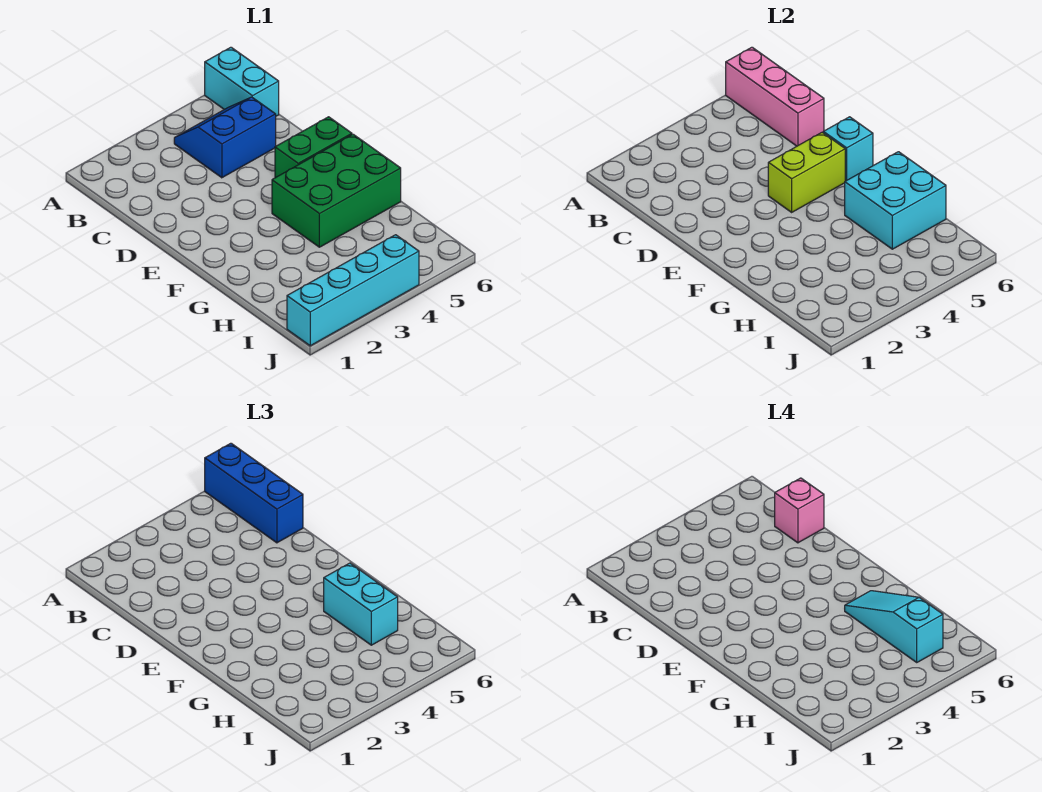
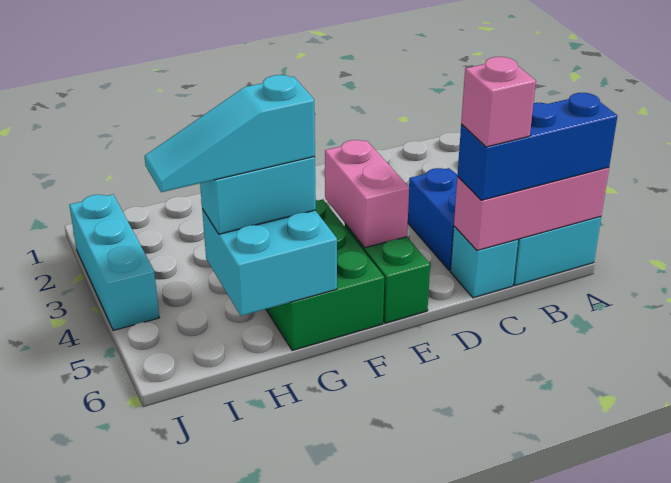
lime brick E4:E5 level 2 -> pink brick E4:E5 level 2
cyan brick E6 level 2 -> cyan brick C6 level 1
cyan slope G5:I5 level 4 top I -> cyan slope G5:I5 level 4 top G
cyan brick J1:J4 level 1 -> cyan brick J2:J4 level 1

